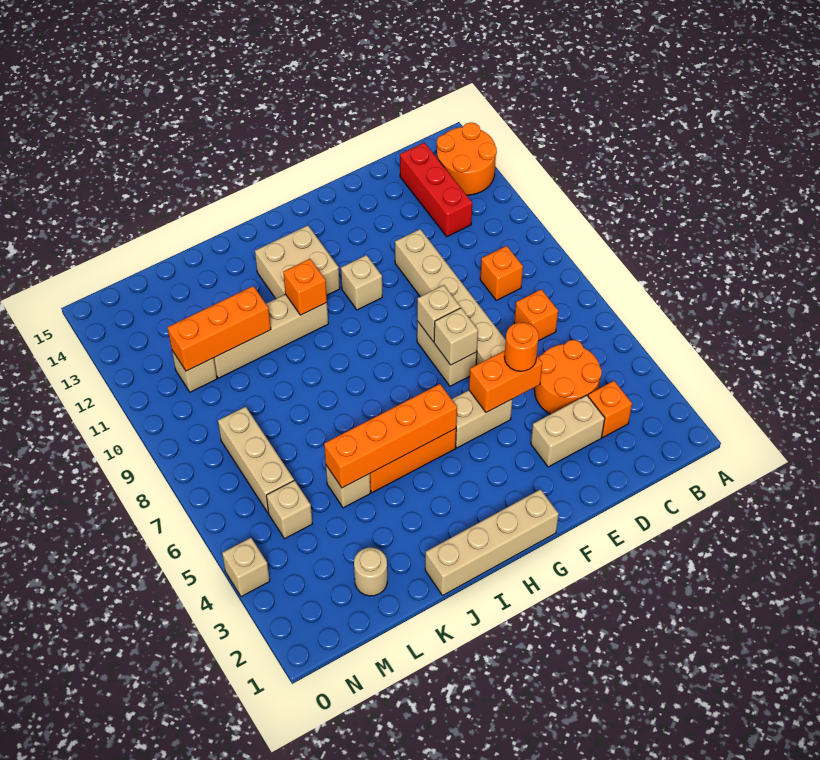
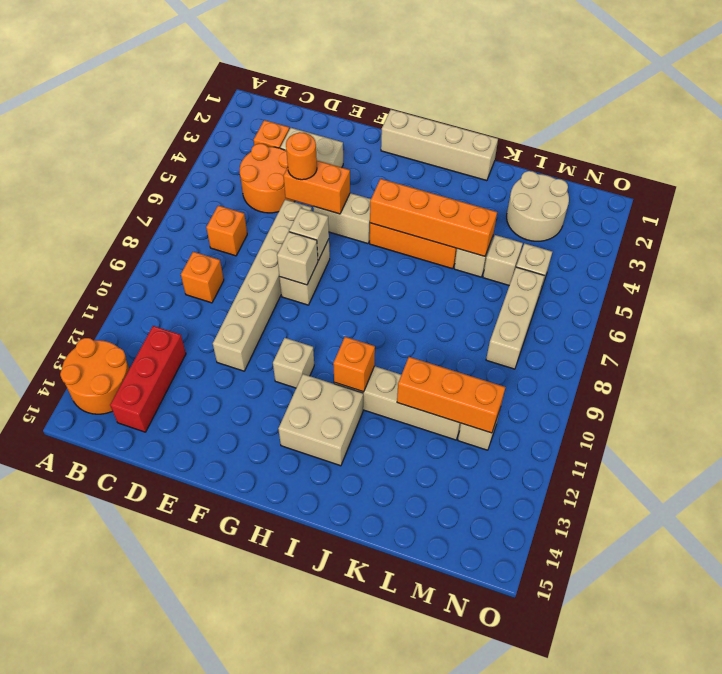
tan round brick L2 level 1 -> tan round brick L2:M3 level 1
tan brick O4 level 1 -> tan brick L5 level 1

